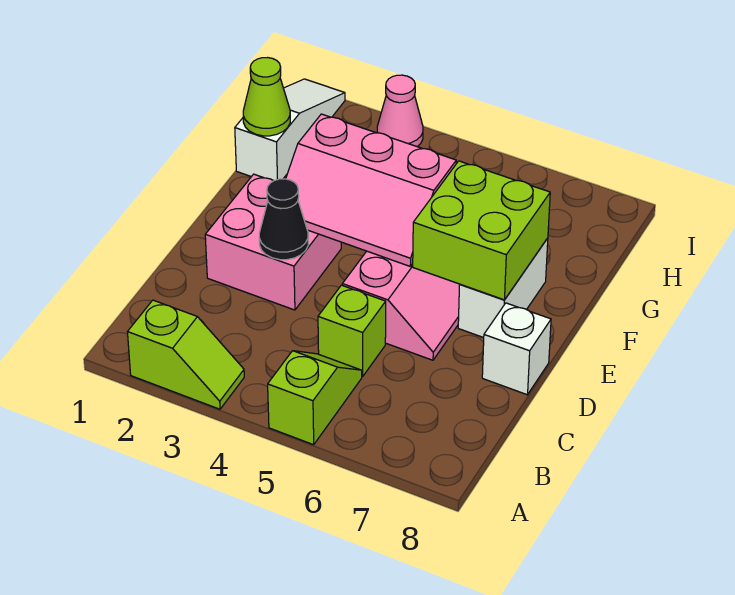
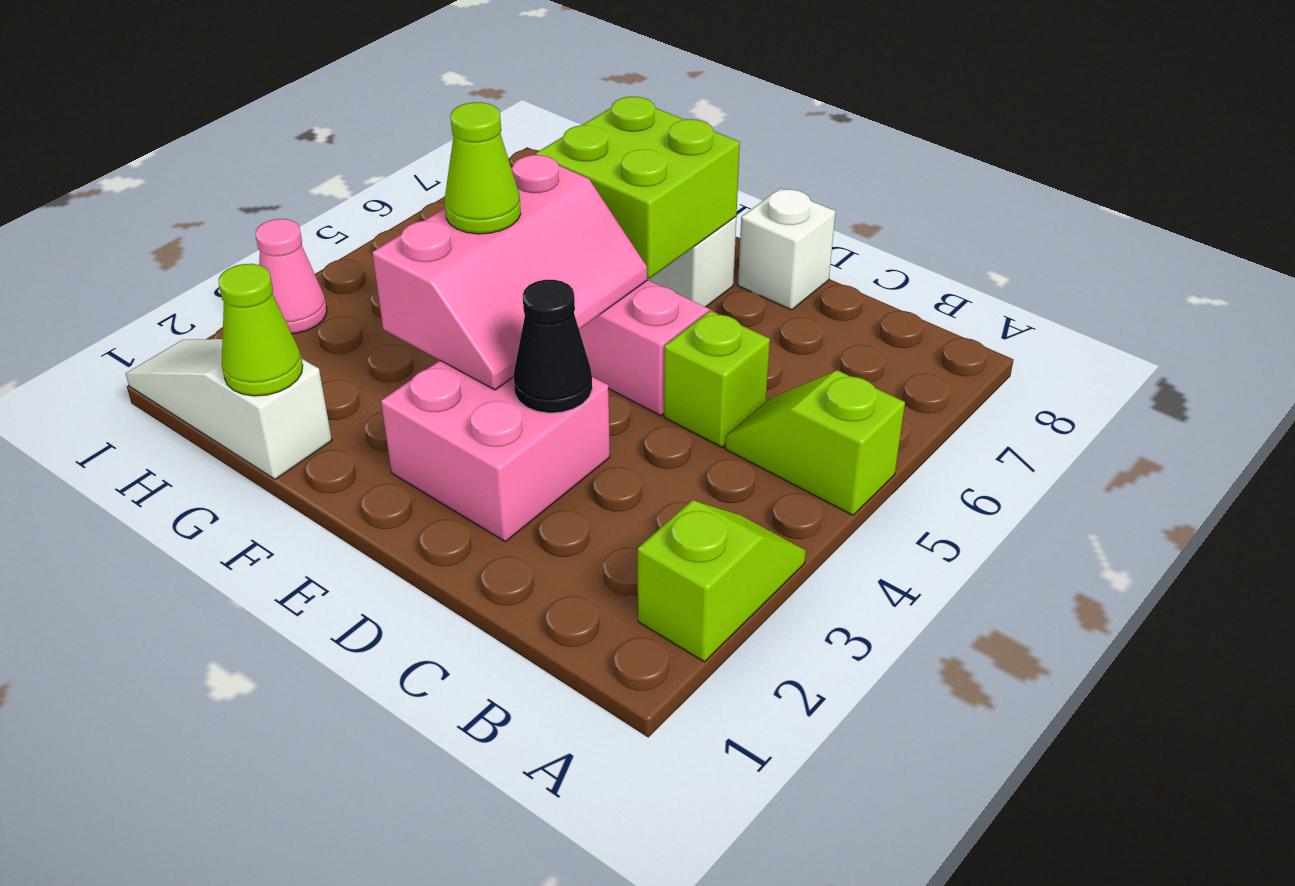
none -> lime cone F4 level 3

